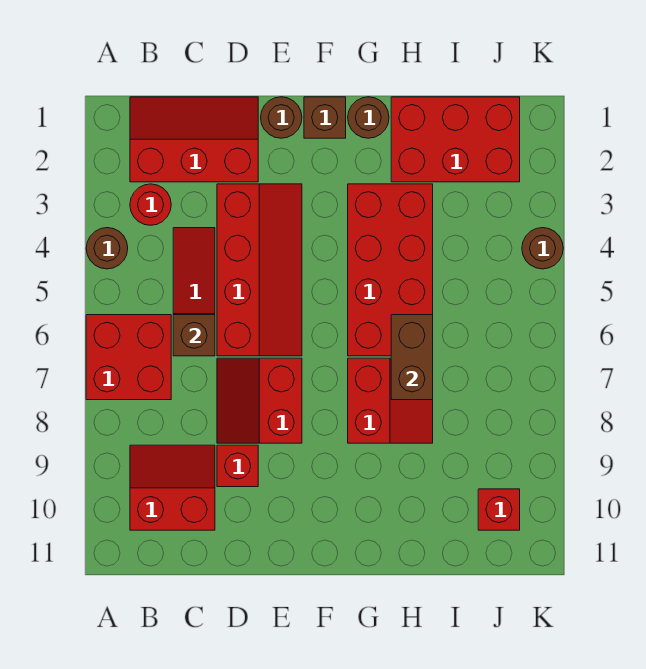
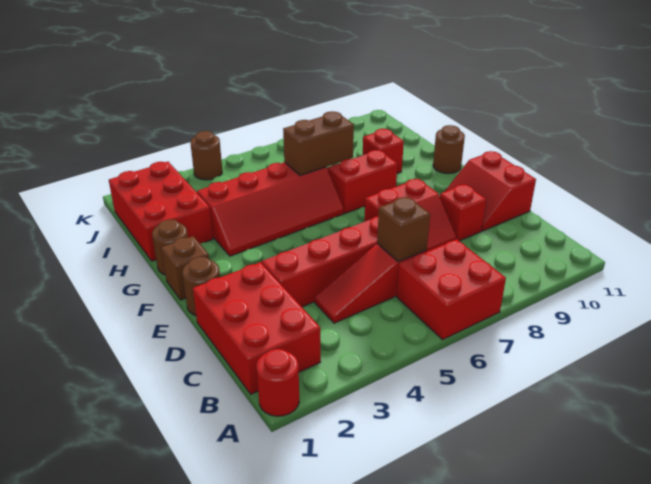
brown round brick A4 level 1 -> brown round brick G11 level 1
red slope B1:D2 level 1 top 2 -> red brick B1:D2 level 1
red round brick B3 level 1 -> red round brick A1 level 1
red slope B9:C10 level 1 top 10 -> red slope D10:E11 level 1 top 11
red brick G3:H6 level 1 -> red slope G3:H6 level 1 top H
red brick J10 level 1 -> red brick H9 level 1

